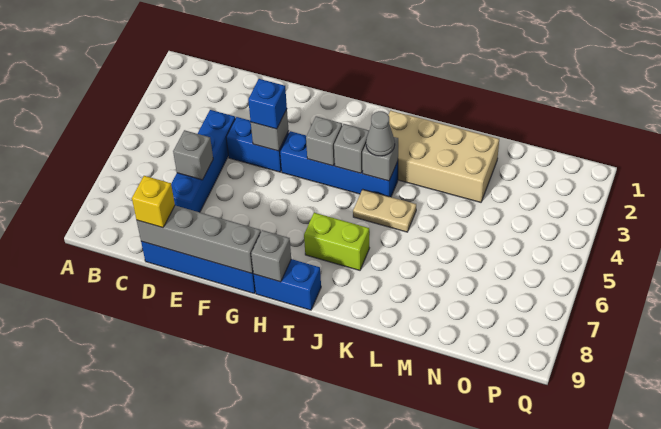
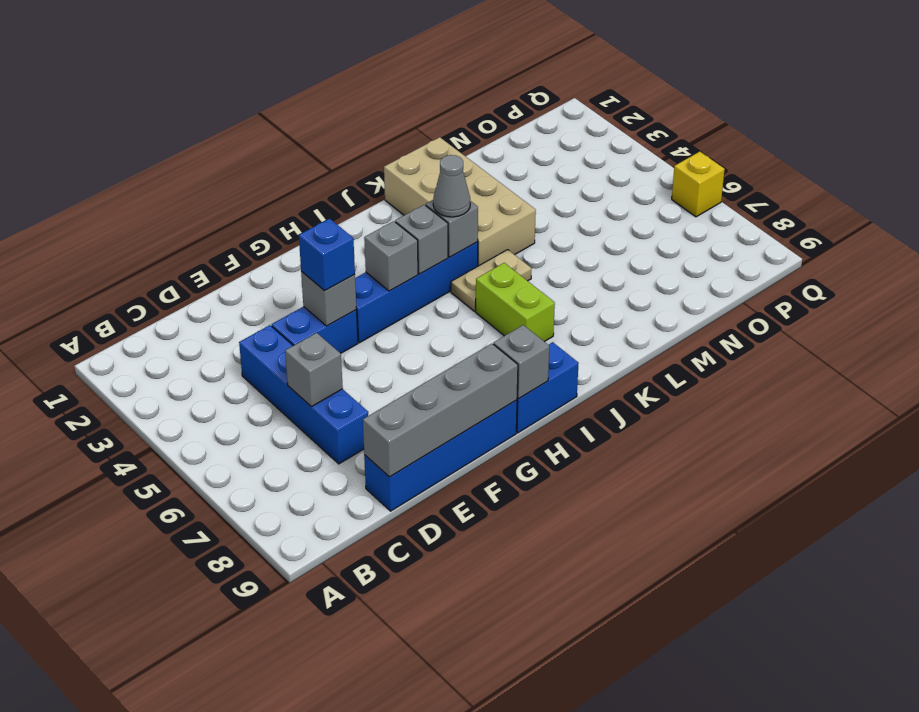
yellow brick D9 level 3 -> yellow brick Q6 level 1
lime brick I7:J7 level 1 -> lime brick J6:J7 level 1
tan brick J2:M3 level 1 -> tan brick K1:L4 level 1

